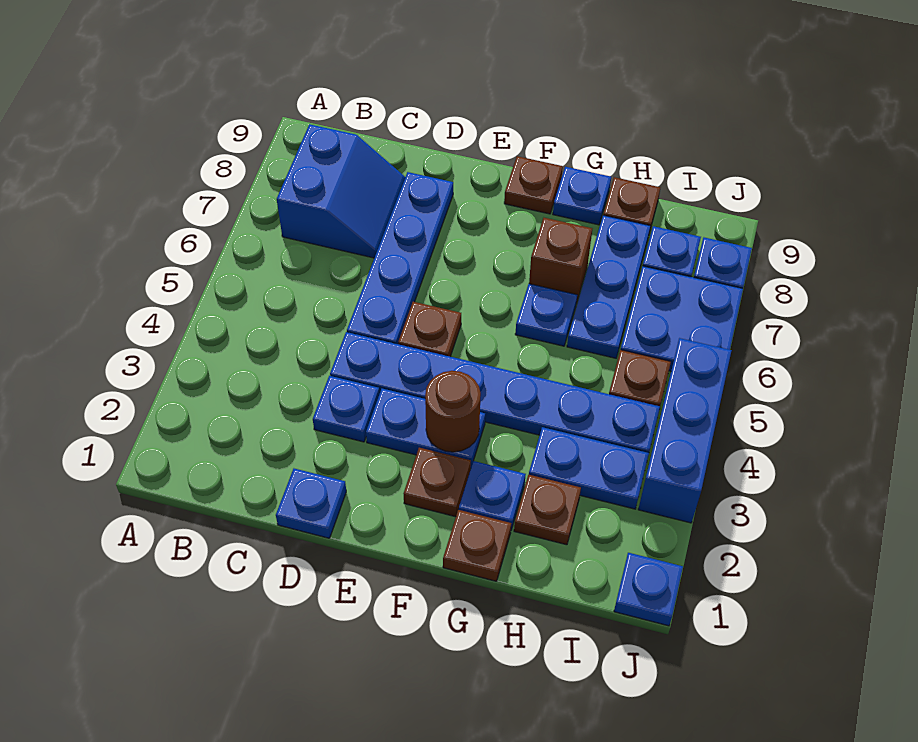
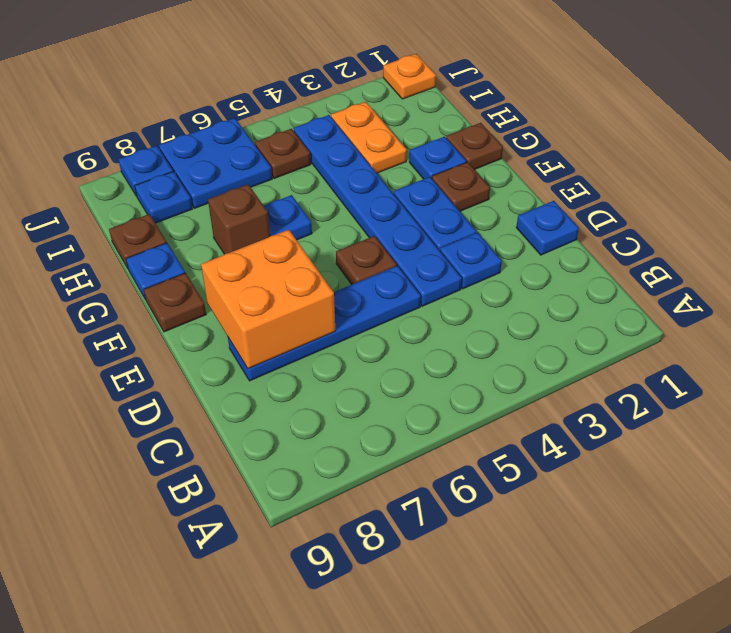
blue slope B7:C8 level 1 top B -> none
none -> orange brick D7:E8 level 2
brown round brick F3 level 2 -> none
brown plate H2 level 1 -> none
blue plate H3:I3 level 1 -> orange plate H3:I3 level 1
blue plate H6:H8 level 1 -> none
blue plate J1 level 1 -> orange plate J1 level 1
blue brick J3:J5 level 1 -> none

